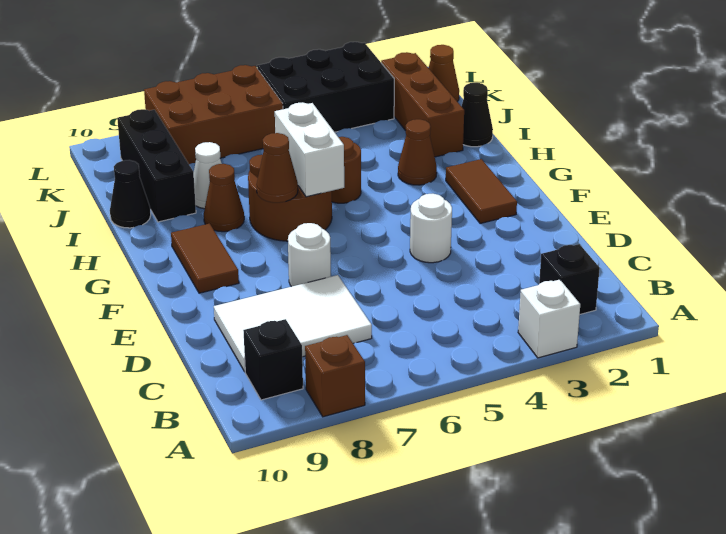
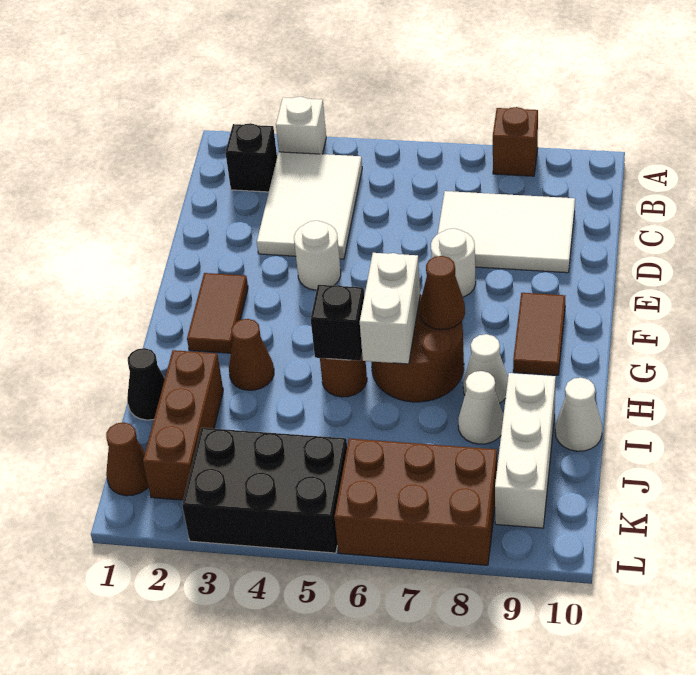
none -> white tile B3:D4 level 1
black brick B9 level 1 -> black brick H5 level 2
brown cone H8 level 1 -> white cone H8 level 1
black brick I9:K9 level 1 -> white brick I9:K9 level 1
black cone I10 level 1 -> white cone I10 level 1

